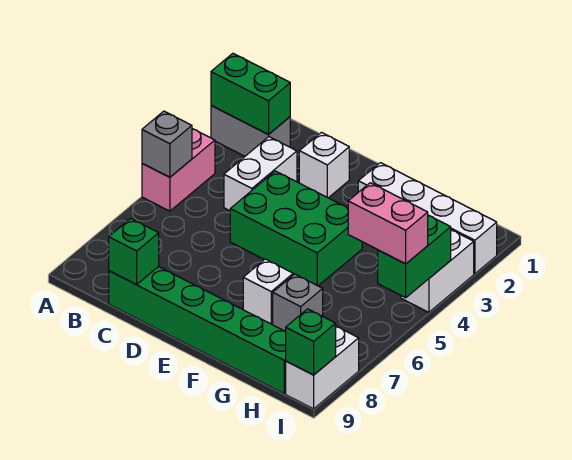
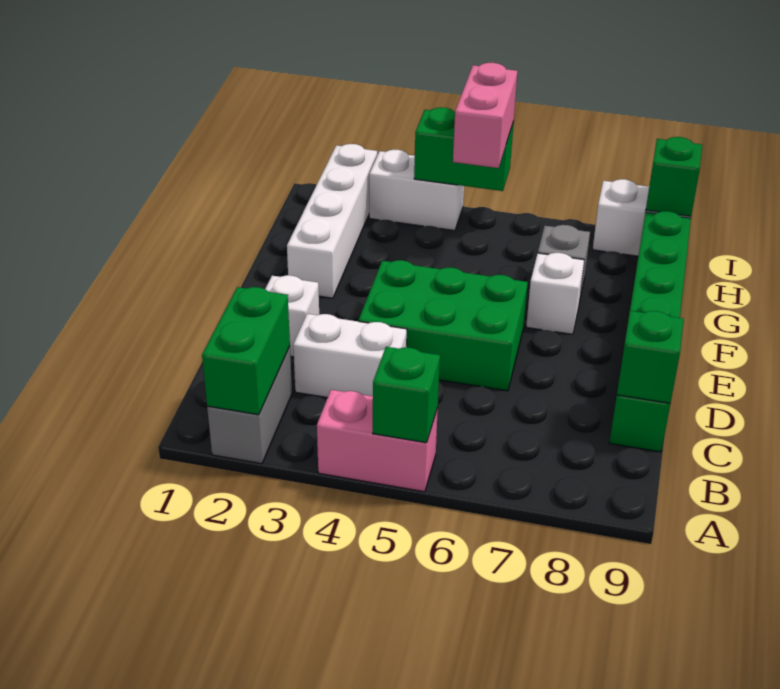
grey brick A5 level 2 -> green brick A5 level 2
green brick D4:F5 level 1 -> green brick D4:E6 level 1

